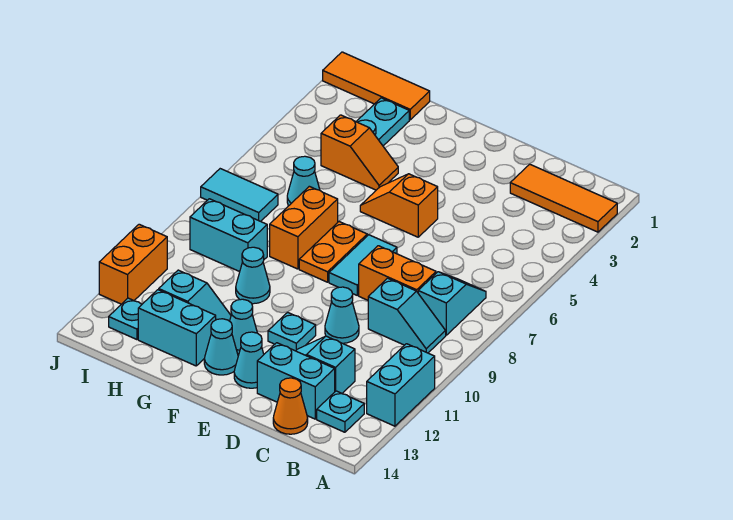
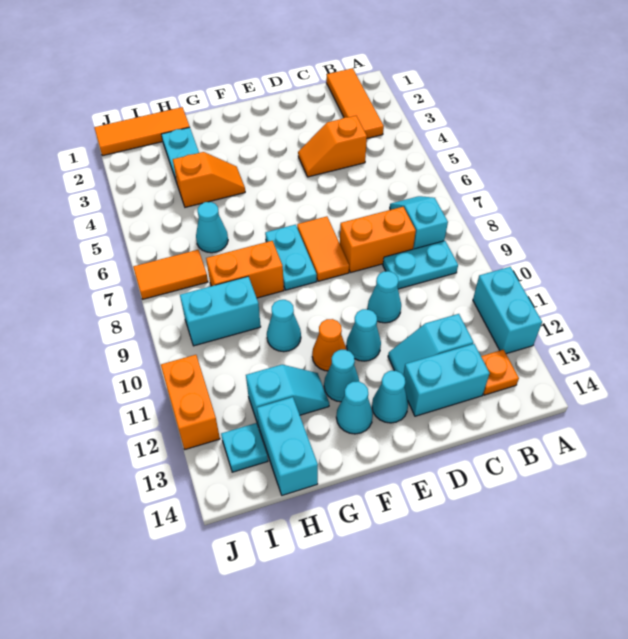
orange tile A2:C2 level 1 -> orange tile B1:B3 level 1
cyan slope B9:C9 level 1 top C -> cyan plate B9:C9 level 1
cyan plate B13 level 1 -> orange plate B13 level 1
orange cone C14 level 1 -> orange cone F11 level 1
orange slope E5:F5 level 1 top E -> orange slope C4:D4 level 1 top C
cyan tile E7:E8 level 1 -> orange tile E7:E8 level 1
cyan plate E11 level 1 -> cyan cone E11 level 1
orange plate F7:F8 level 1 -> cyan plate F7:F8 level 1
orange brick G7:G8 level 1 -> orange brick G8:H8 level 1
cyan brick G13:H13 level 1 -> cyan brick H13:H14 level 1
cyan tile I7:J7 level 1 -> orange tile I7:J7 level 1

